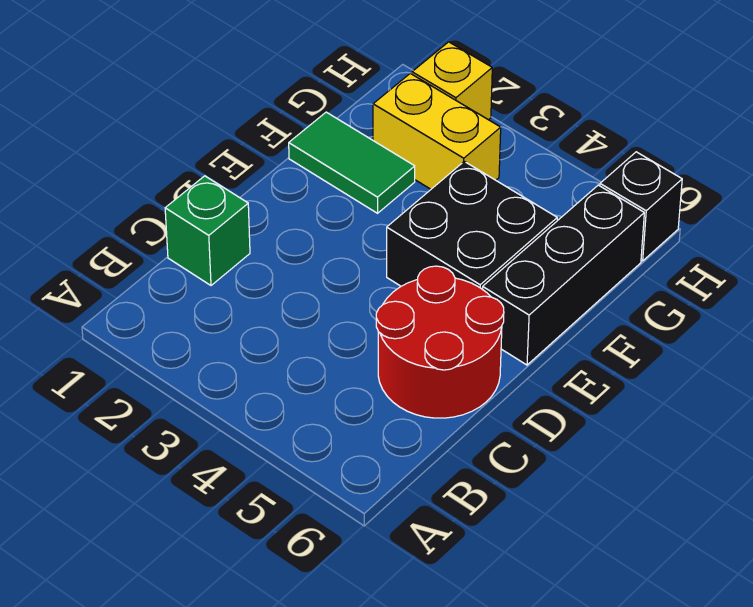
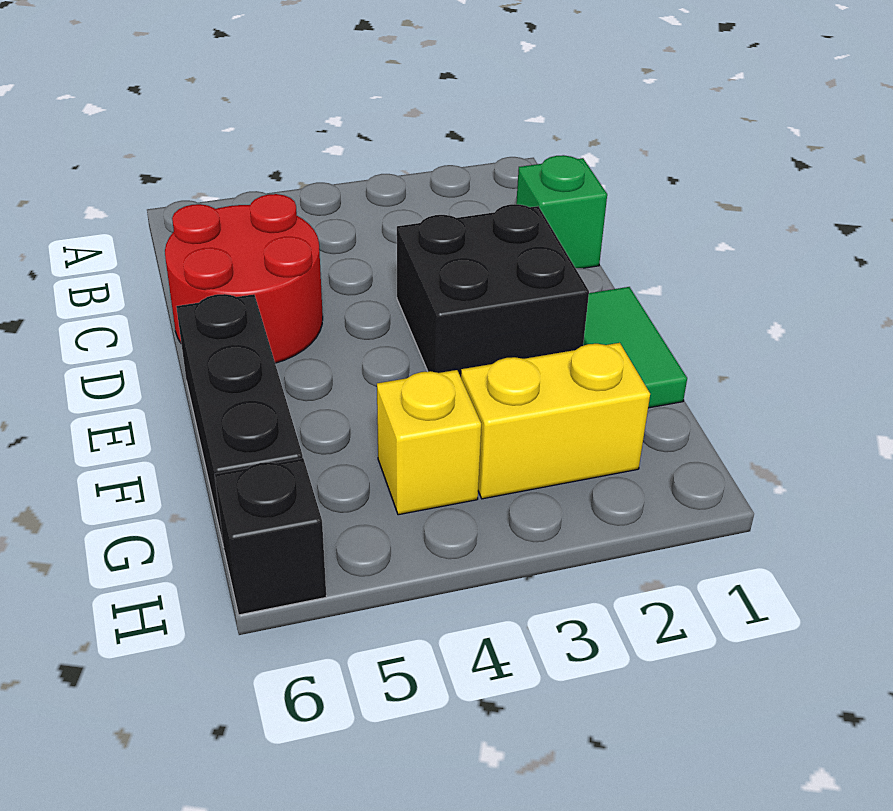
black brick E4:F5 level 1 -> black brick D2:E3 level 1
green tile F1:F2 level 1 -> green tile E1:F1 level 1
yellow brick H2 level 1 -> yellow brick G4 level 1

